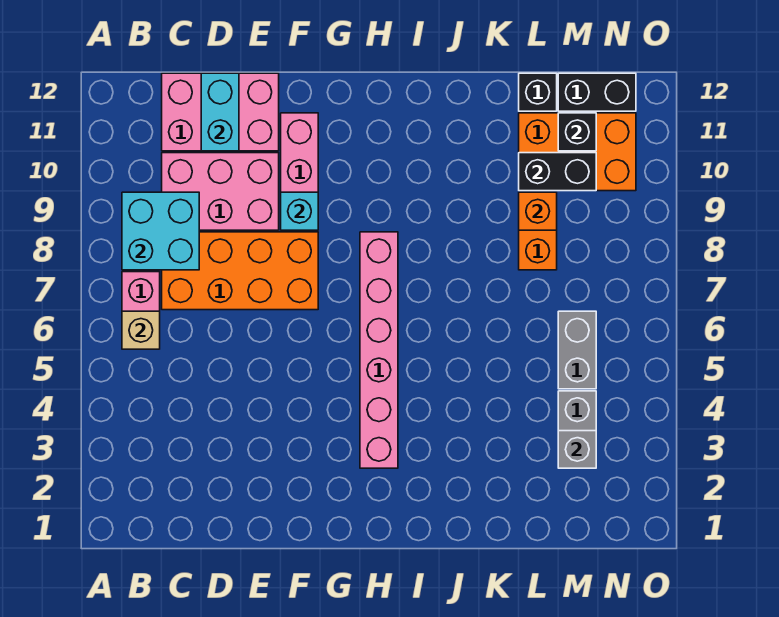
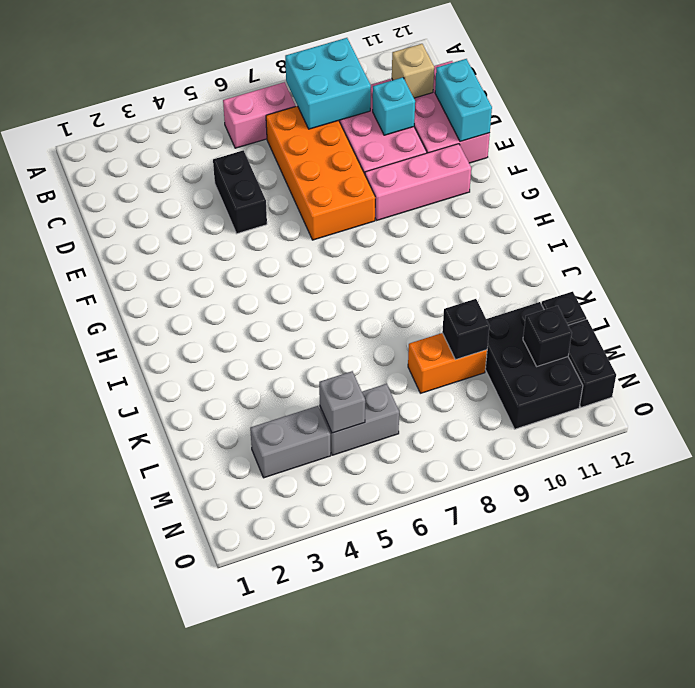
tan brick B6 level 2 -> tan brick C11 level 2
cyan brick D11:D12 level 2 -> cyan brick D12:E12 level 2
cyan brick F9 level 2 -> cyan brick D10 level 2
pink brick H3:H8 level 1 -> none
orange brick L9 level 2 -> black brick L9 level 2
orange brick L10:N11 level 1 -> black brick L10:N11 level 1
black brick L10:M10 level 2 -> black brick D5:E5 level 1
grey brick M3 level 2 -> grey brick M5 level 2

